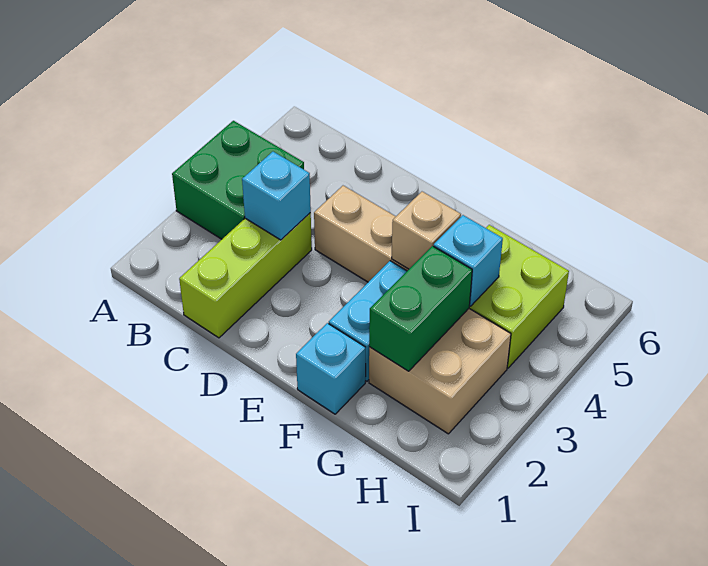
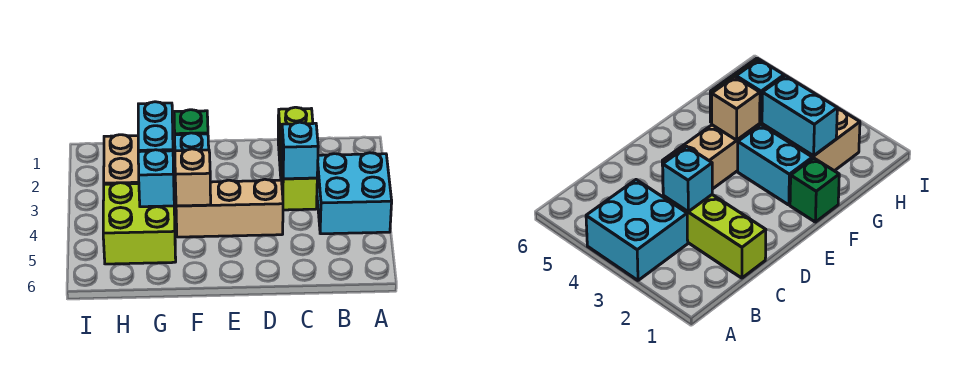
green brick A3:B4 level 1 -> cyan brick A3:B4 level 1
cyan brick F1 level 1 -> green brick F1 level 1
green brick G2:G3 level 2 -> cyan brick G2:G3 level 2

